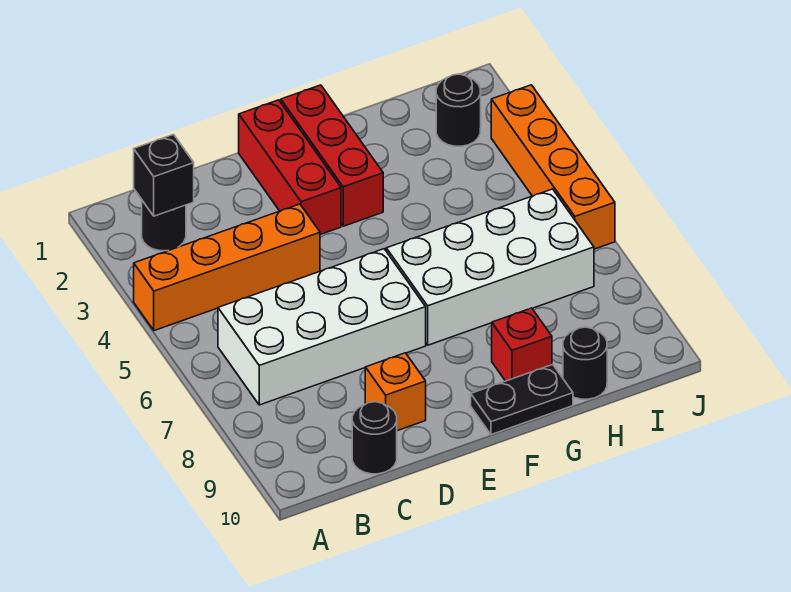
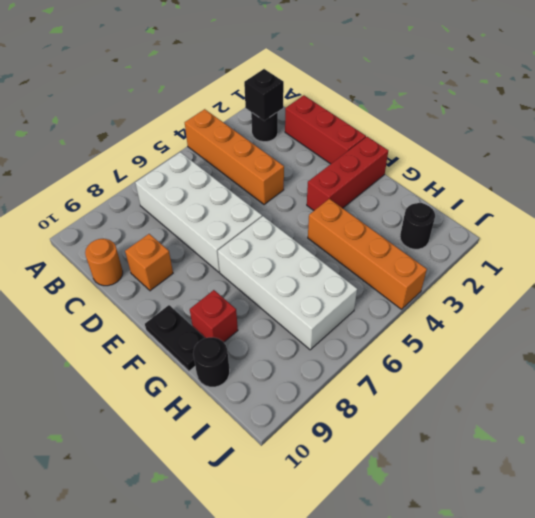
black round brick C10 level 1 -> orange round brick C10 level 1
red brick E1:E3 level 1 -> red brick C1:E1 level 1
orange brick J3:J6 level 1 -> orange brick G4:J4 level 1

